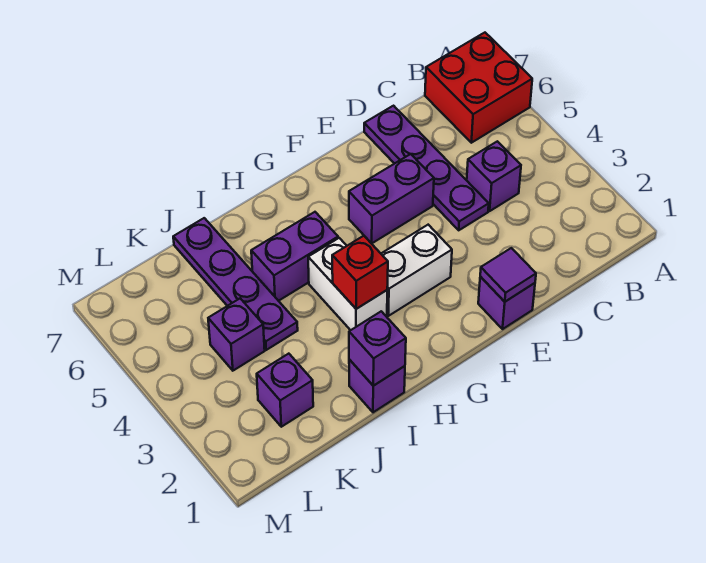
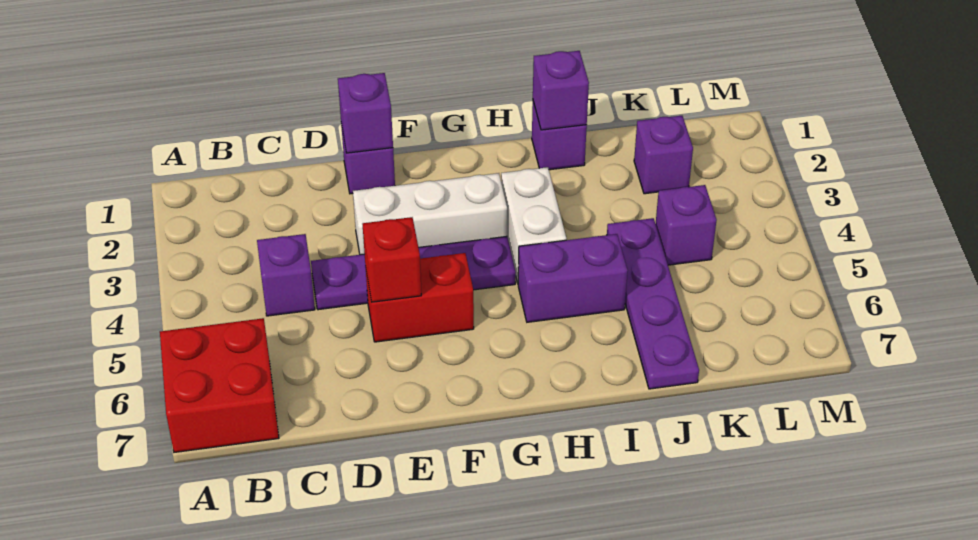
purple plate D4:D7 level 1 -> purple plate D4:G4 level 1
purple tile E1 level 2 -> purple brick E1 level 2
purple brick E5:F5 level 1 -> red brick E5:F5 level 1
white brick F3:G3 level 1 -> white brick E3:G3 level 1
red brick H3 level 2 -> red brick E5 level 2

